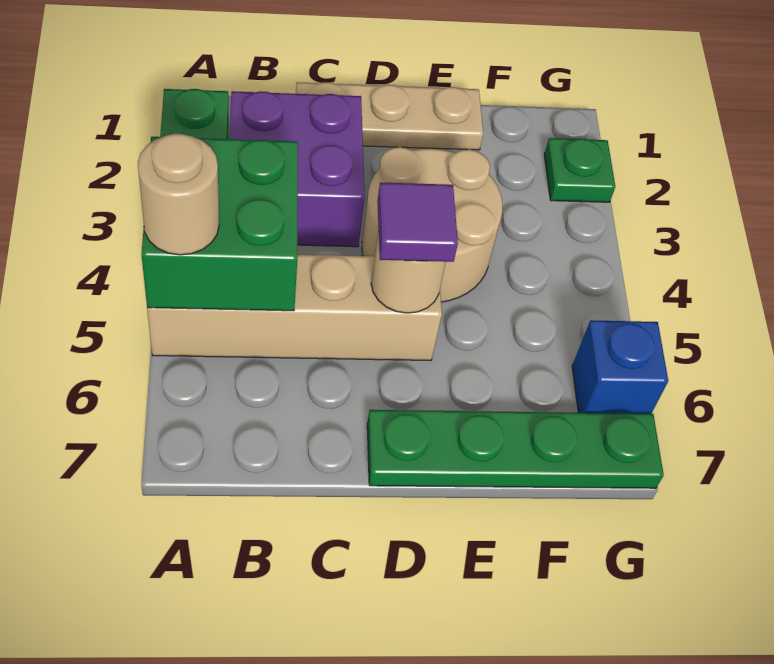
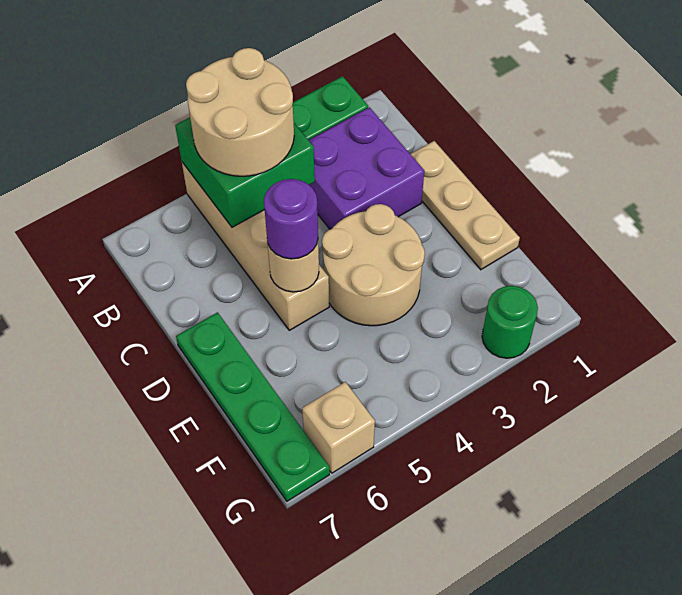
tan round brick A5 level 3 -> tan round brick A4:B5 level 3
purple tile D5 level 3 -> purple round brick D5 level 3
green plate G2 level 1 -> green round brick G2 level 1
blue brick G6 level 1 -> tan brick G6 level 1

